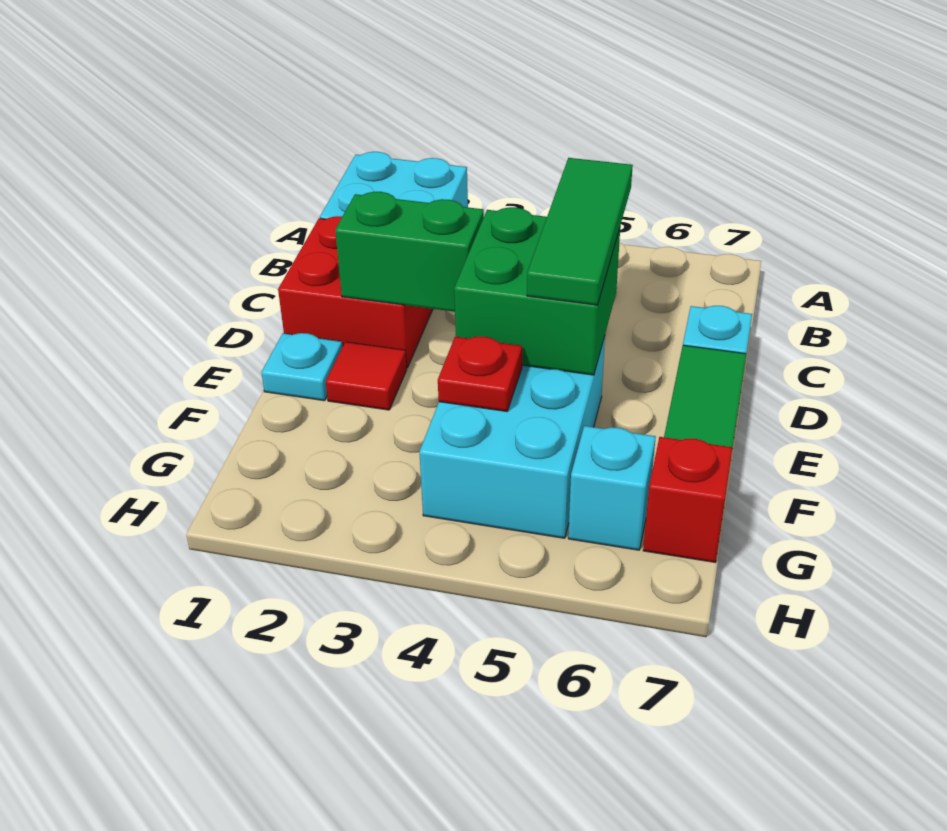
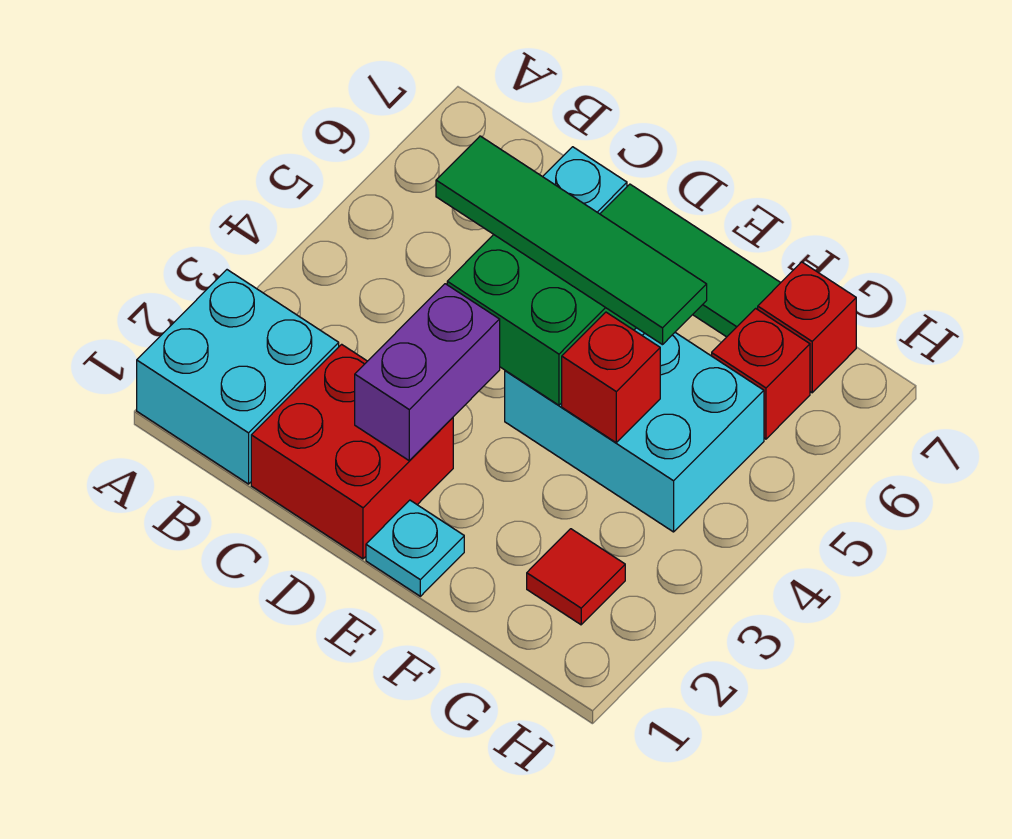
green tile C5:E5 level 3 -> green tile C5:F5 level 3
green brick D2:D3 level 2 -> purple brick D2:D3 level 2
red tile E2 level 1 -> red tile G2 level 1
red plate F4 level 2 -> red brick F4 level 2
cyan brick G6 level 1 -> red brick G6 level 1

